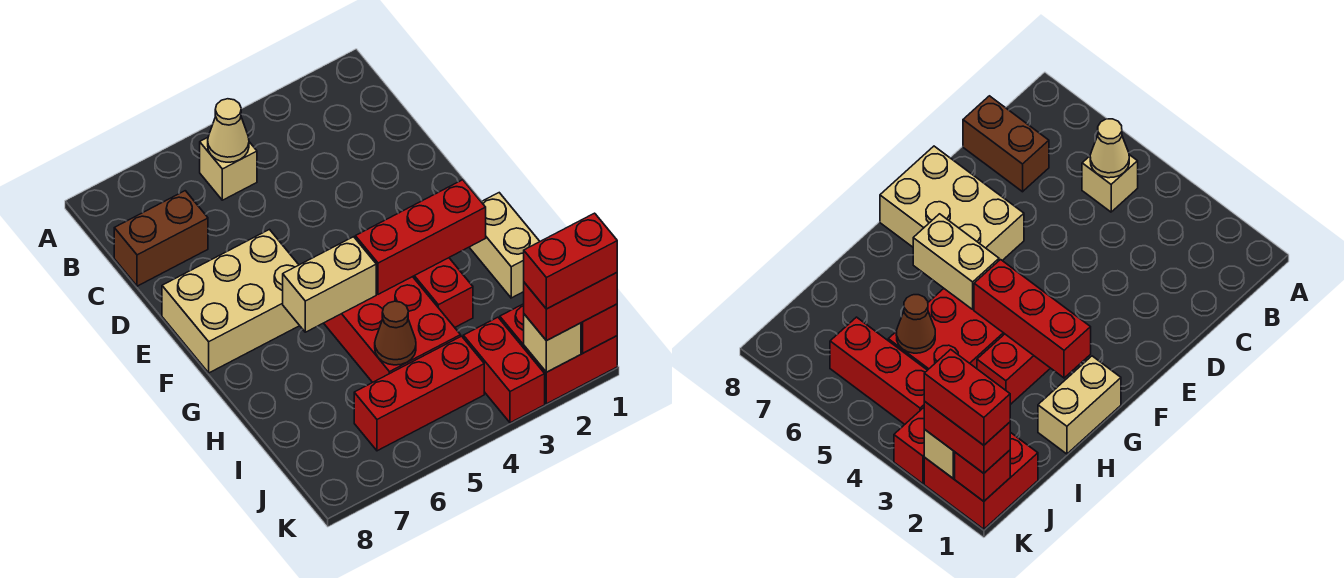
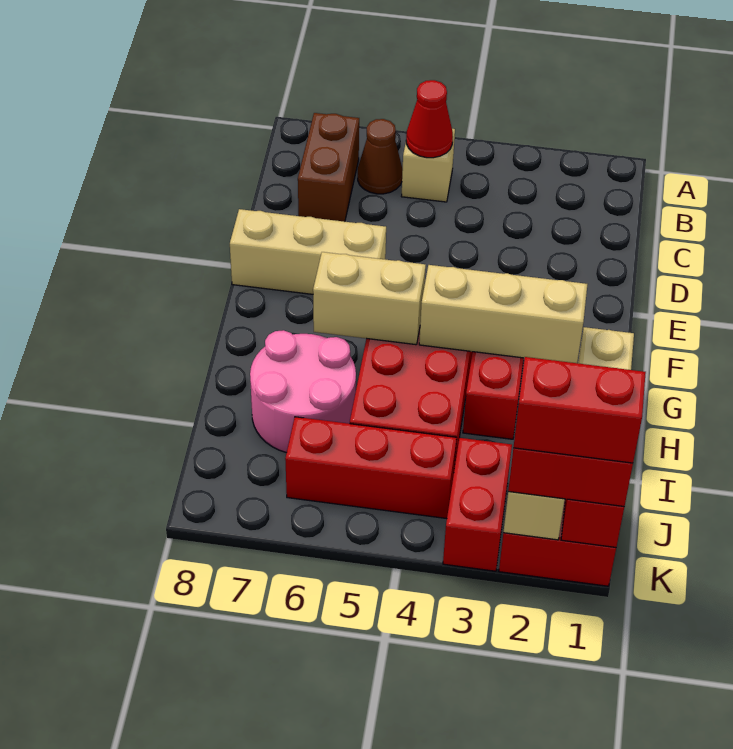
tan cone B5 level 2 -> red cone B5 level 2
brown brick C7:C8 level 1 -> brown brick B7:C7 level 1
tan brick E6:F8 level 1 -> tan brick E6:E8 level 1
red brick G2:G4 level 2 -> tan brick G2:G4 level 2
none -> pink round brick H6:I7 level 1
brown cone I5 level 2 -> brown cone B6 level 1

